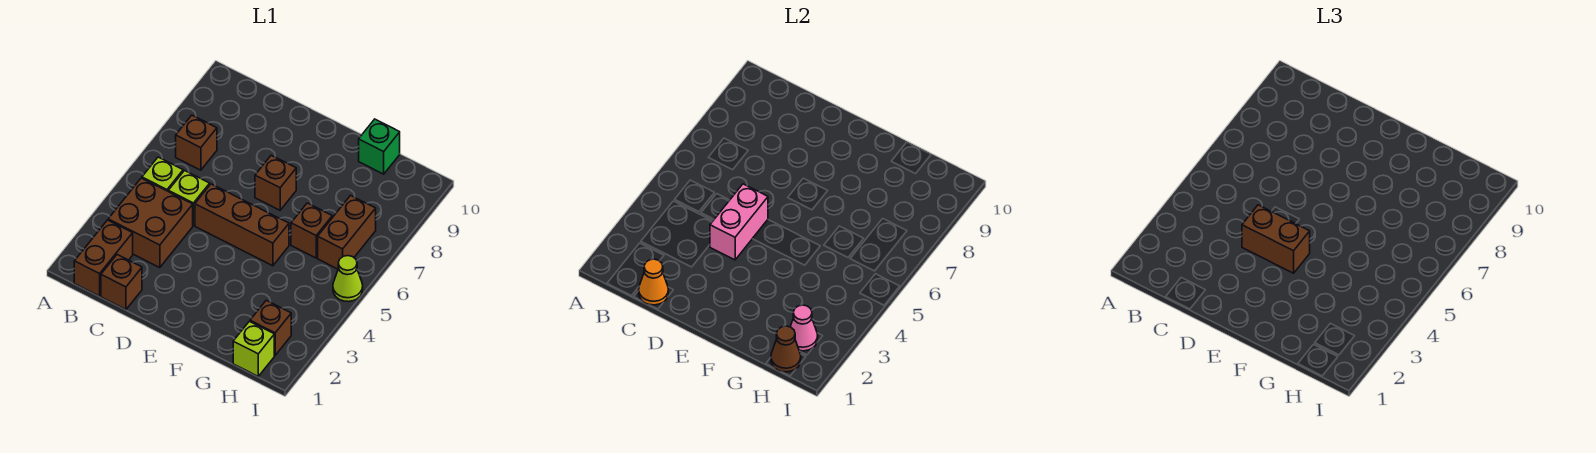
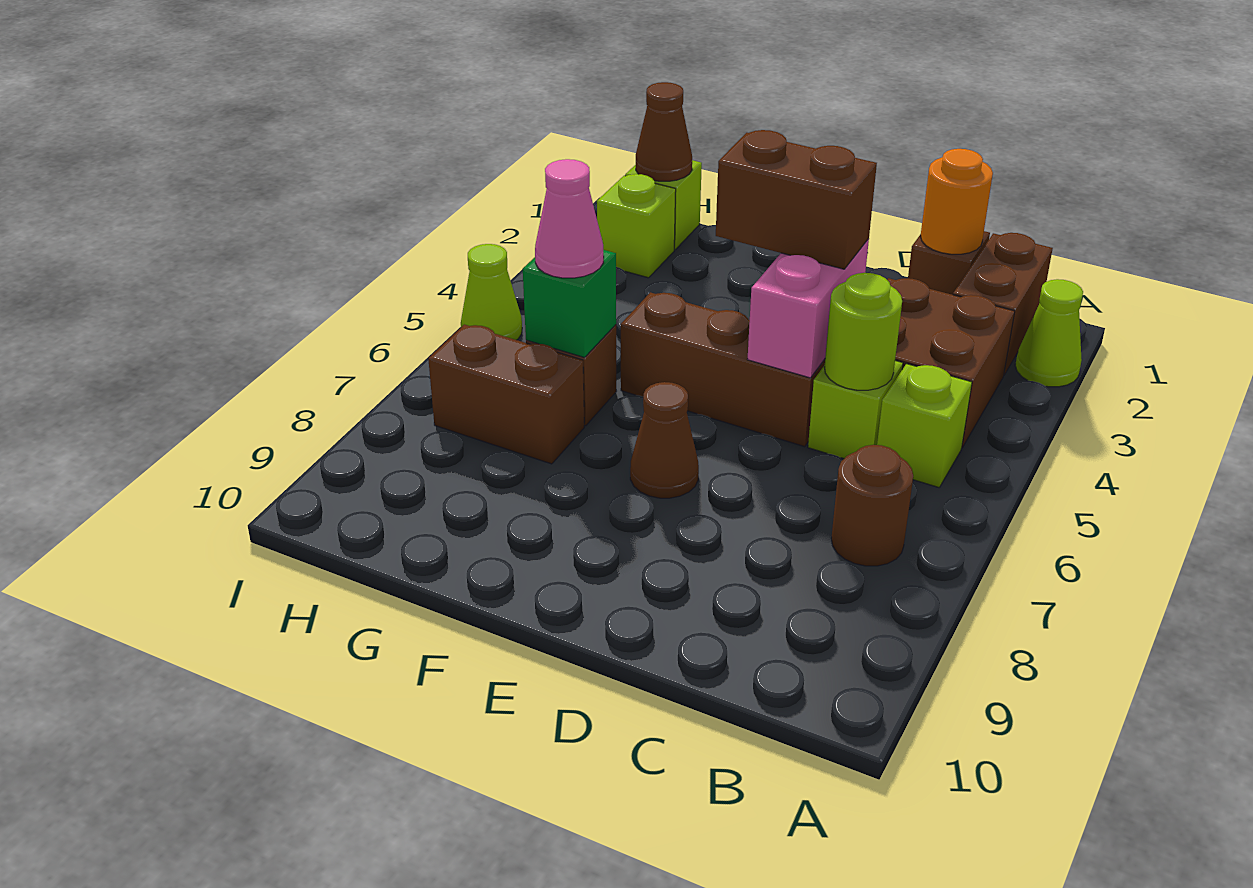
none -> lime cone A2 level 1
brown brick B7 level 1 -> brown round brick B7 level 1
orange cone C1 level 2 -> orange round brick C1 level 2
none -> lime round brick C5 level 2
brown brick E7 level 1 -> brown cone E7 level 1
green brick G10 level 1 -> green brick G6 level 2
brown brick H2 level 1 -> lime brick H2 level 1
pink cone H2 level 2 -> pink cone G6 level 3
brown brick H6:H7 level 1 -> brown brick G7:H7 level 1

